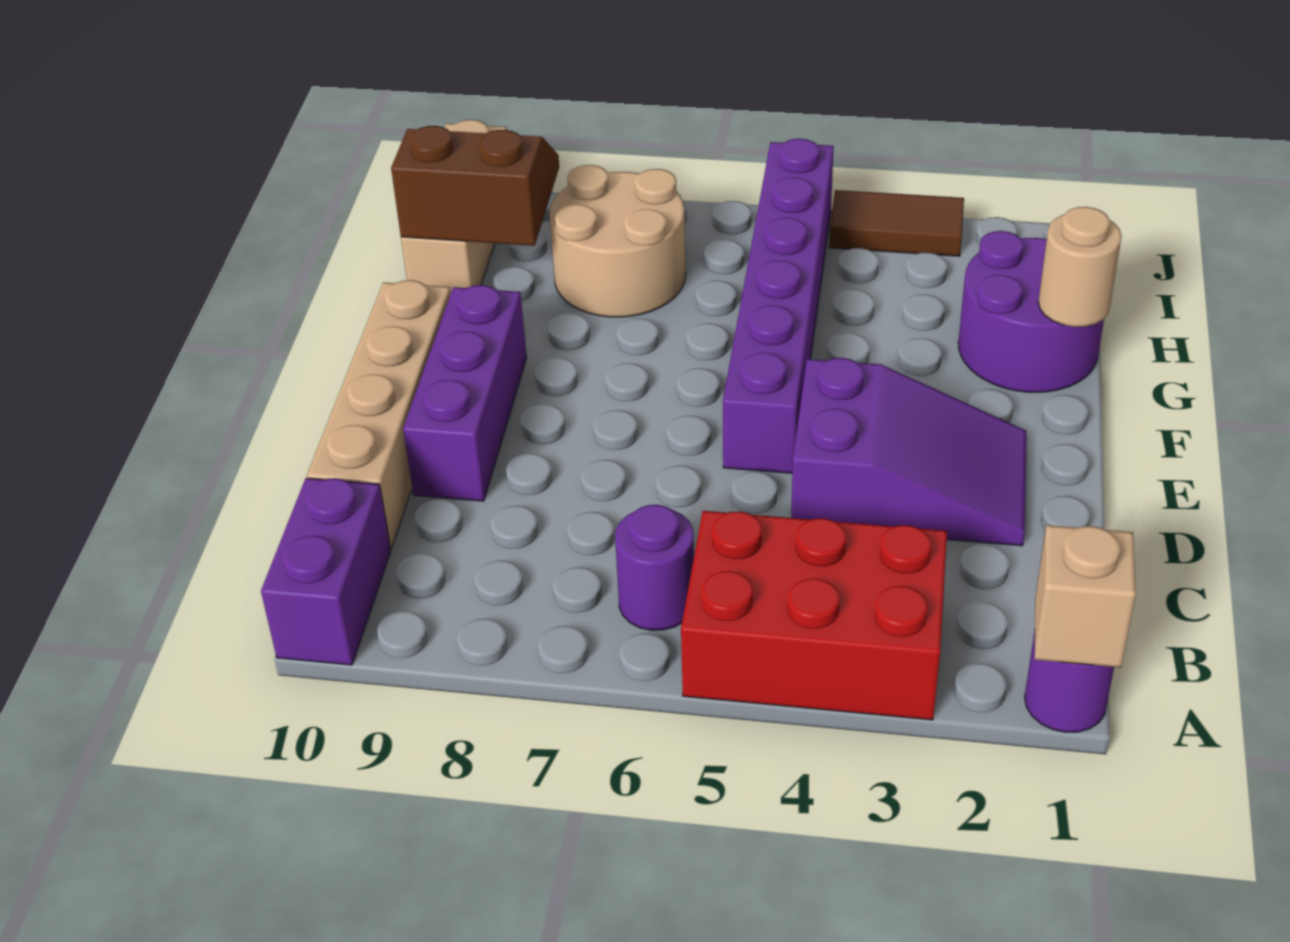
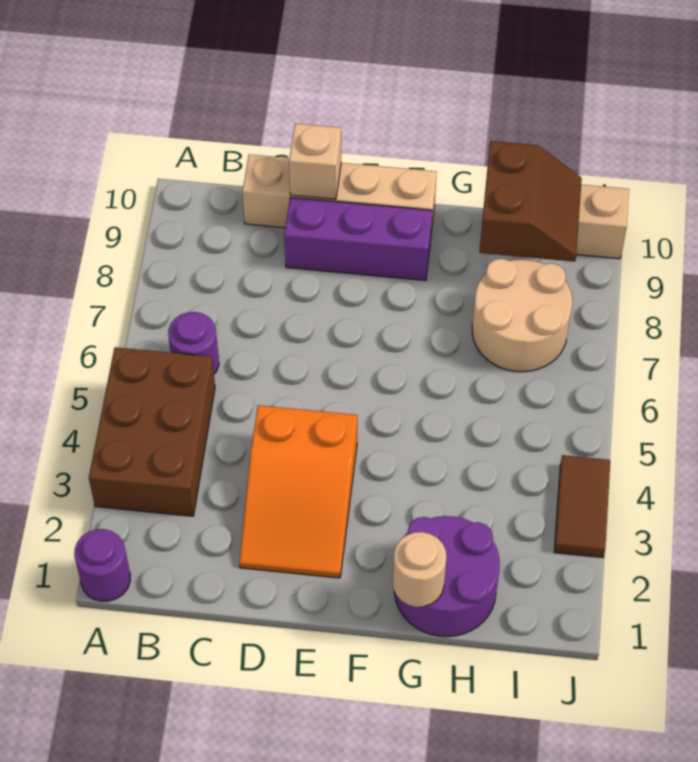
tan brick A1 level 2 -> tan brick D10 level 2
red brick A3:B5 level 1 -> brown brick A3:B5 level 1
purple brick A10:B10 level 1 -> none
purple slope D2:E4 level 1 top 4 -> orange slope D2:E4 level 1 top 4
purple brick E5:J5 level 1 -> none

